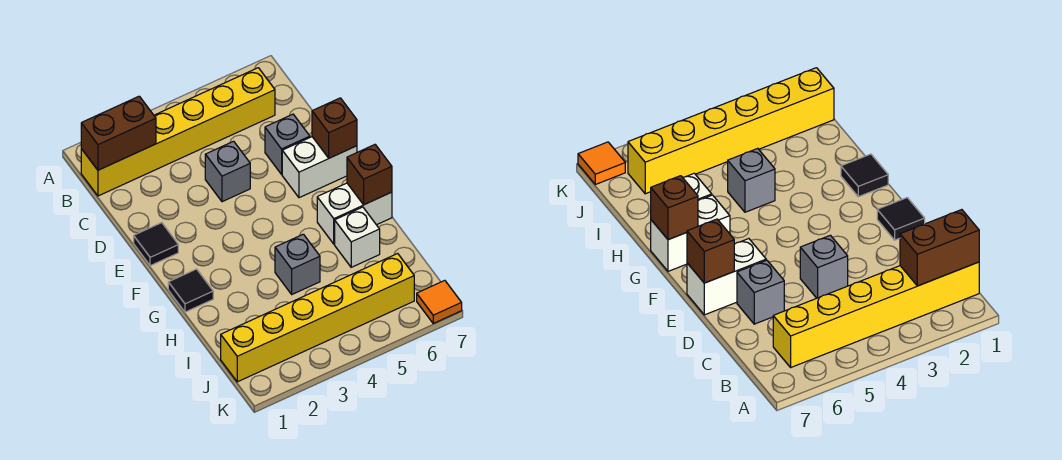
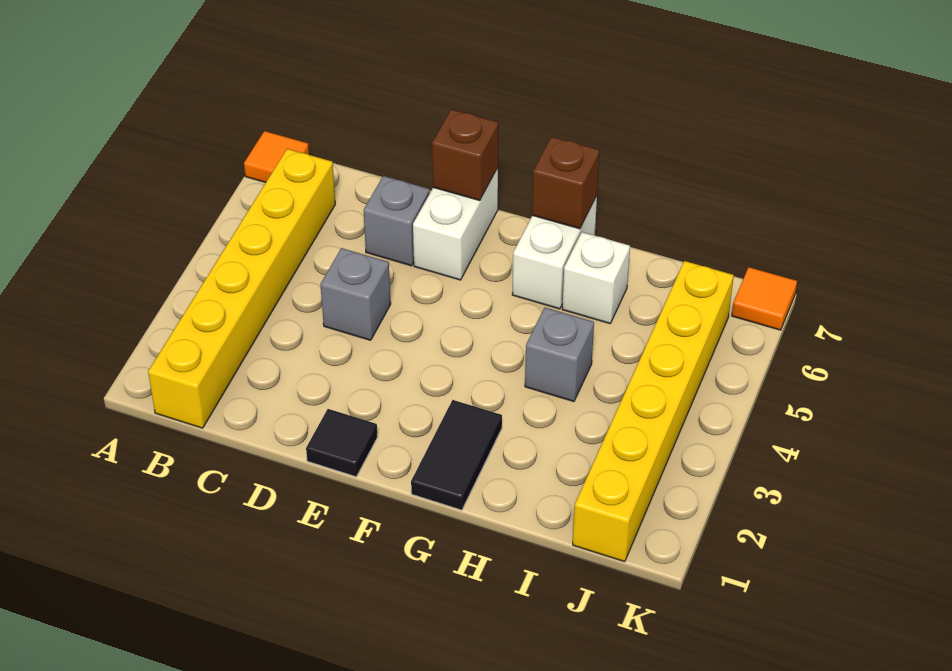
none -> orange tile A7 level 1
brown brick B1:B2 level 2 -> none
black tile G1 level 1 -> black tile G1:G2 level 1

